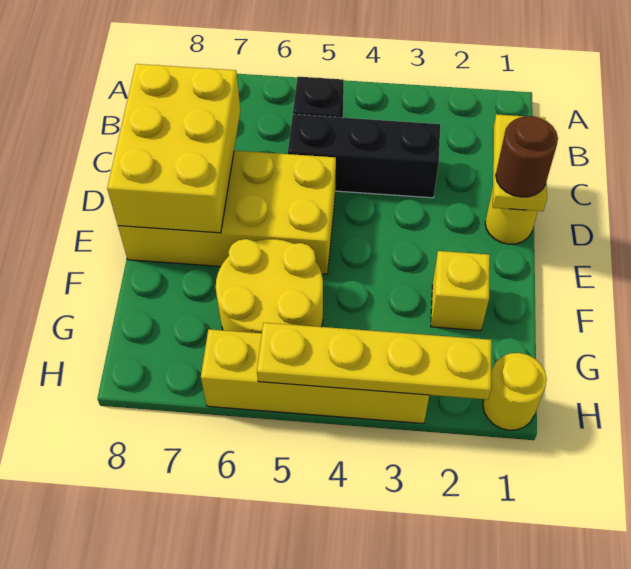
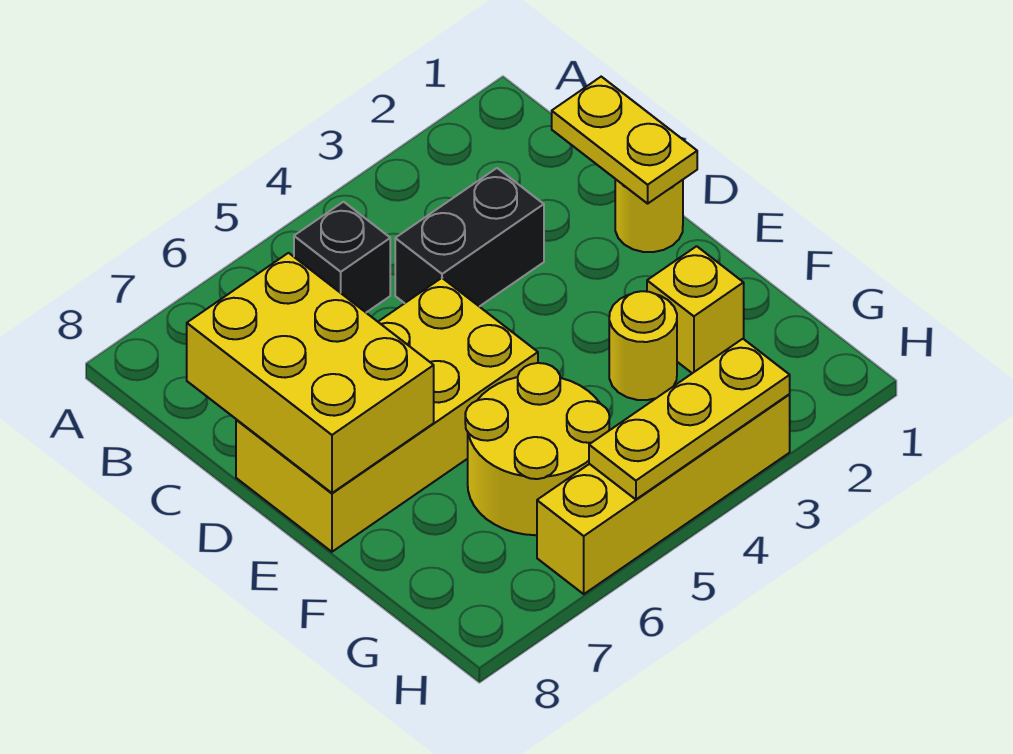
black brick C3:C5 level 1 -> black brick C3:C4 level 1
brown round brick D1 level 3 -> none
yellow round brick H1 level 1 -> yellow round brick F3 level 1
yellow plate H2:H5 level 2 -> yellow plate H3:H5 level 2

